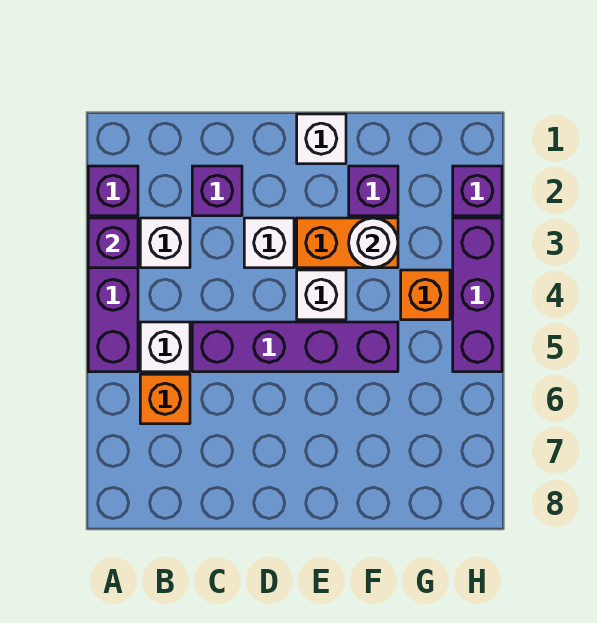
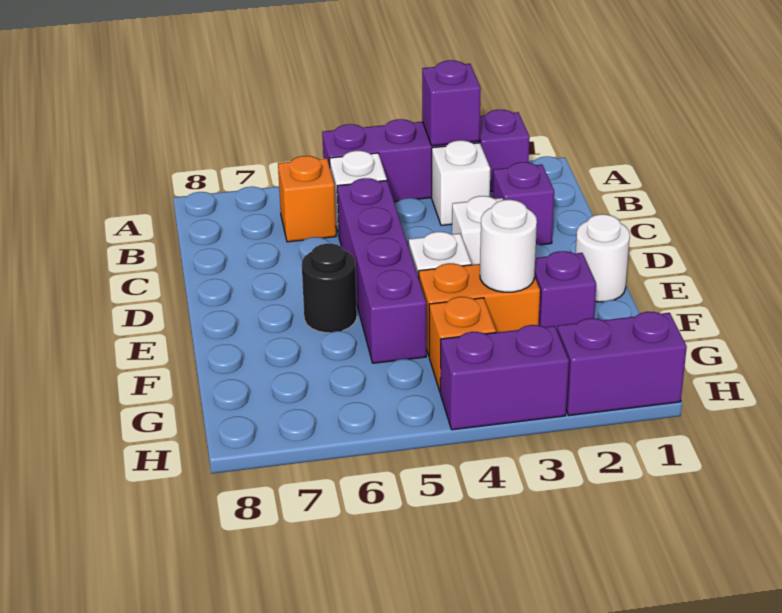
white brick E1 level 1 -> white round brick E1 level 1
orange brick E3:F3 level 1 -> orange brick F3:F4 level 1
none -> black round brick E6 level 1
purple brick H2 level 1 -> purple brick H1:H2 level 1
purple brick H3:H5 level 1 -> purple brick H3:H4 level 1

